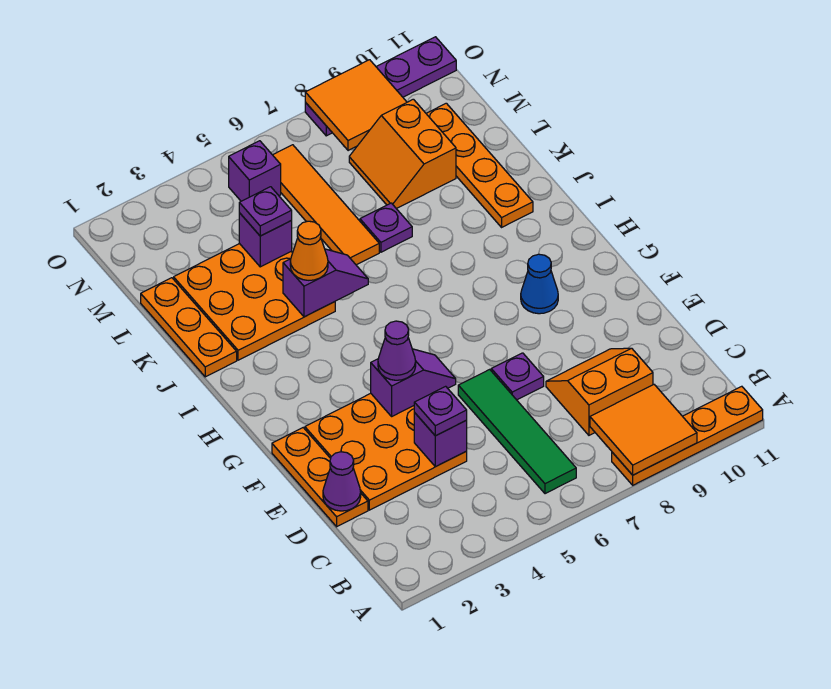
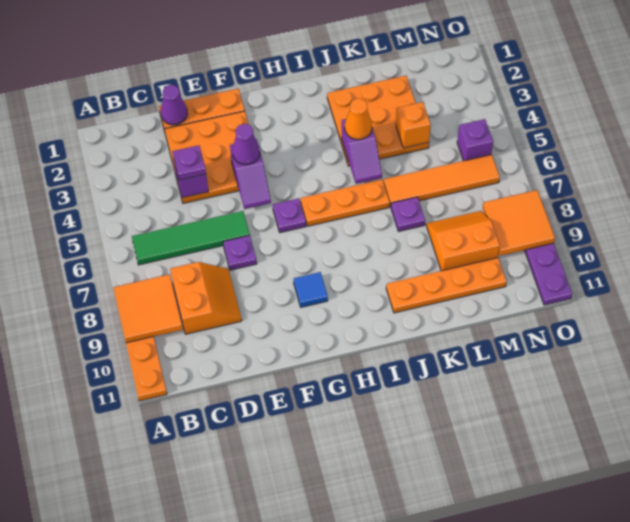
blue cone G9 level 1 -> blue tile G9 level 1
orange plate J1:L1 level 1 -> orange plate H6:J6 level 1
purple brick L4 level 2 -> orange brick L4 level 2
purple plate L4 level 3 -> purple plate G6 level 1

